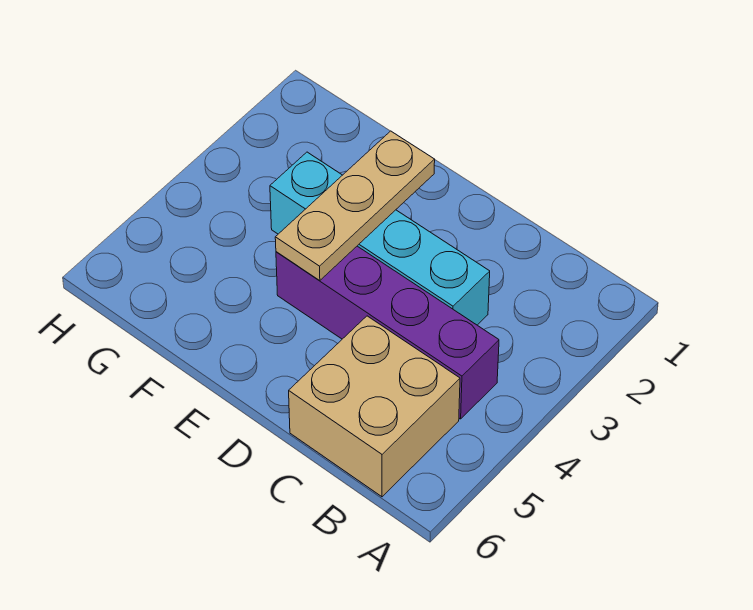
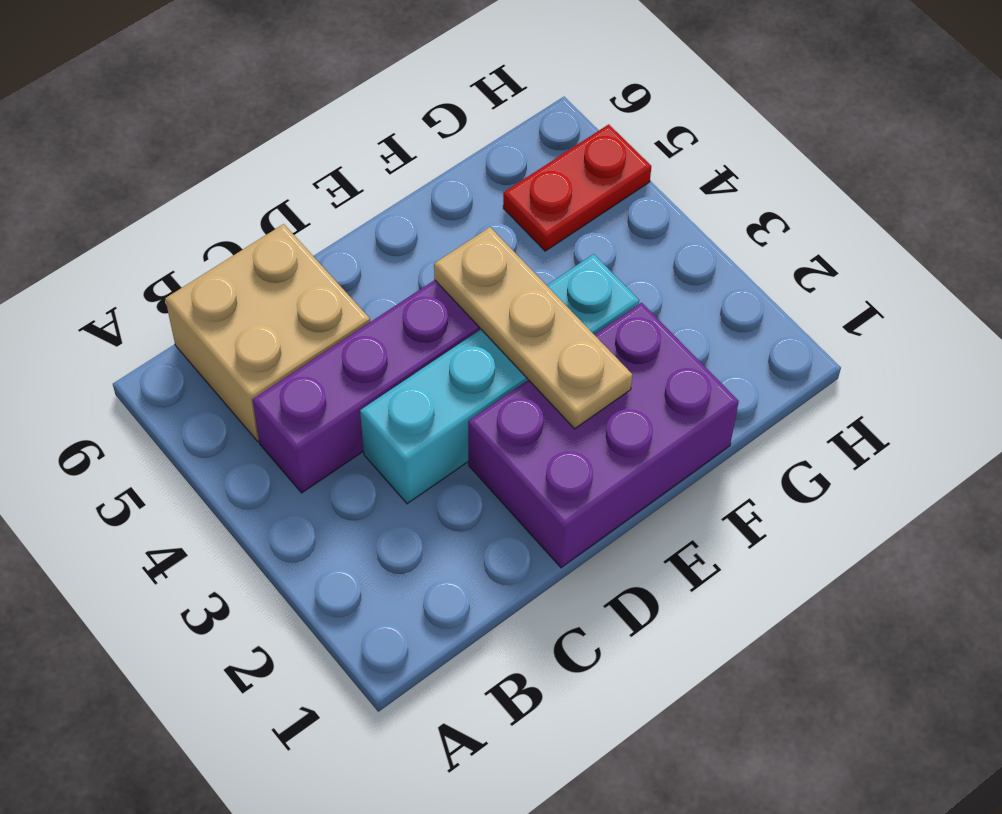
none -> purple brick D1:F2 level 1
none -> red plate G5:H5 level 1

